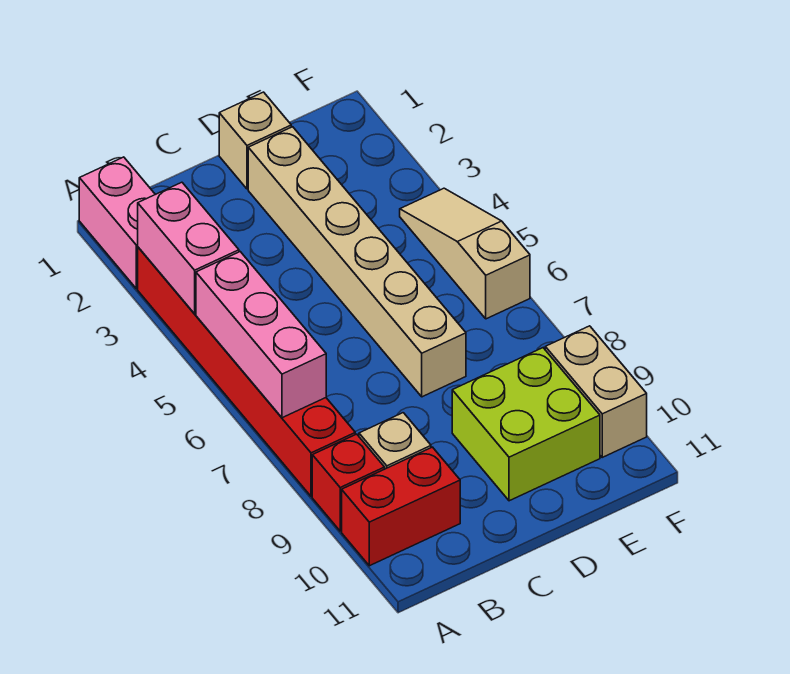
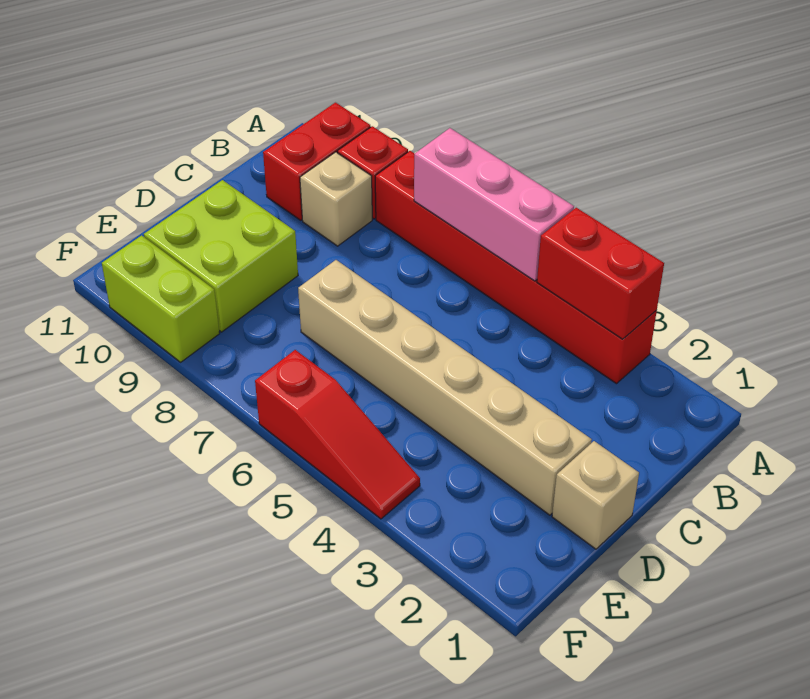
pink brick A1:A2 level 1 -> none
pink brick A3:A4 level 2 -> red brick A3:A4 level 2
tan slope F4:F6 level 1 top 6 -> red slope F4:F6 level 1 top 6
tan brick F9:F10 level 1 -> lime brick F9:F10 level 1

